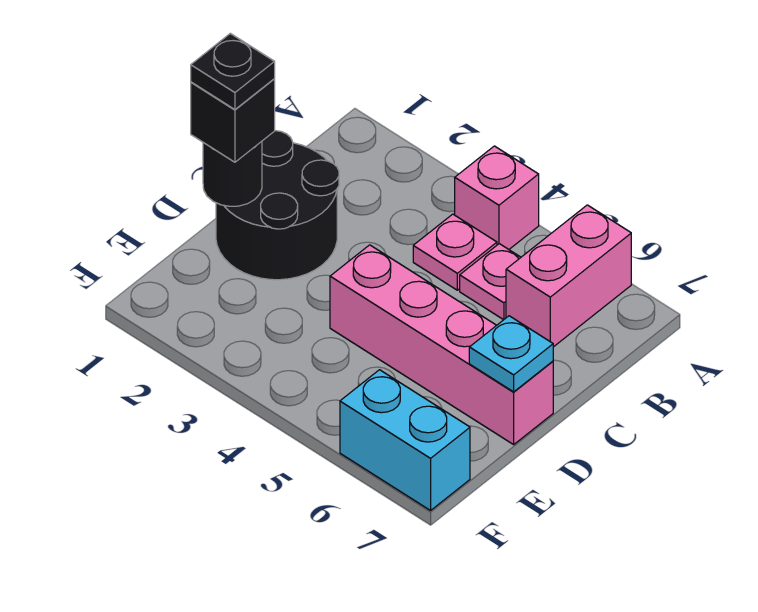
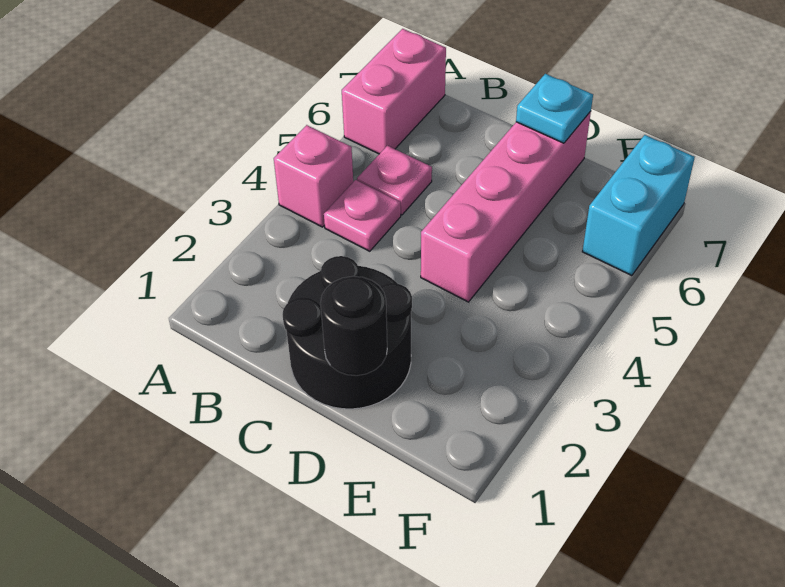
pink brick A6:B6 level 1 -> pink brick A6:A7 level 1
black brick D1 level 3 -> none
black plate D1 level 4 -> none

